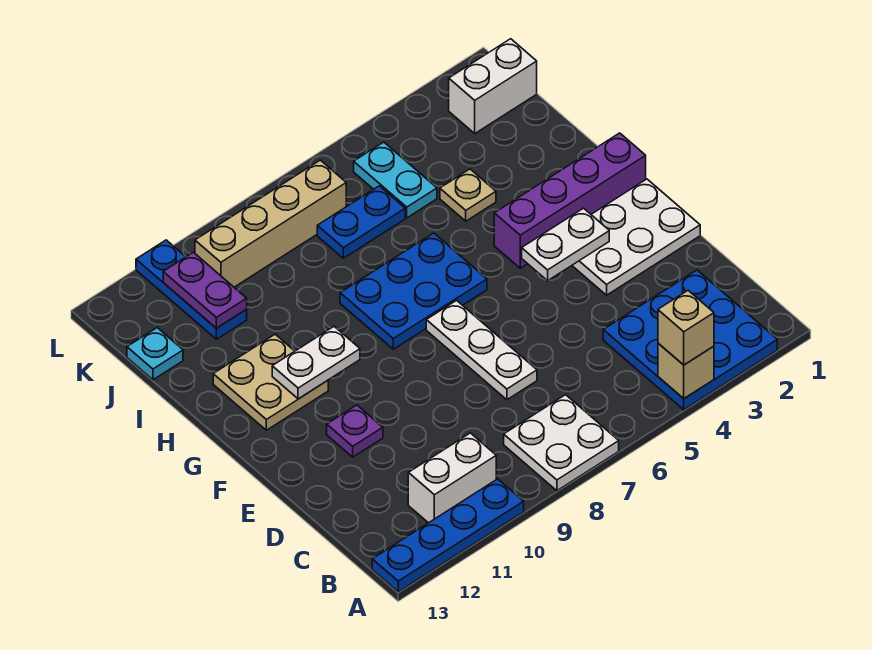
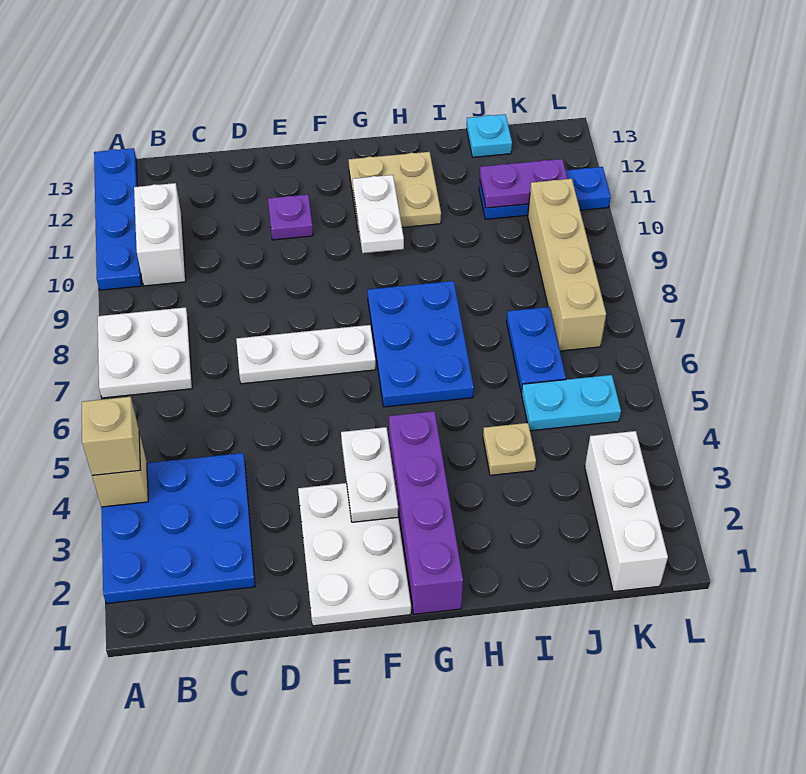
white brick K1:K2 level 1 -> white brick K1:K3 level 1

